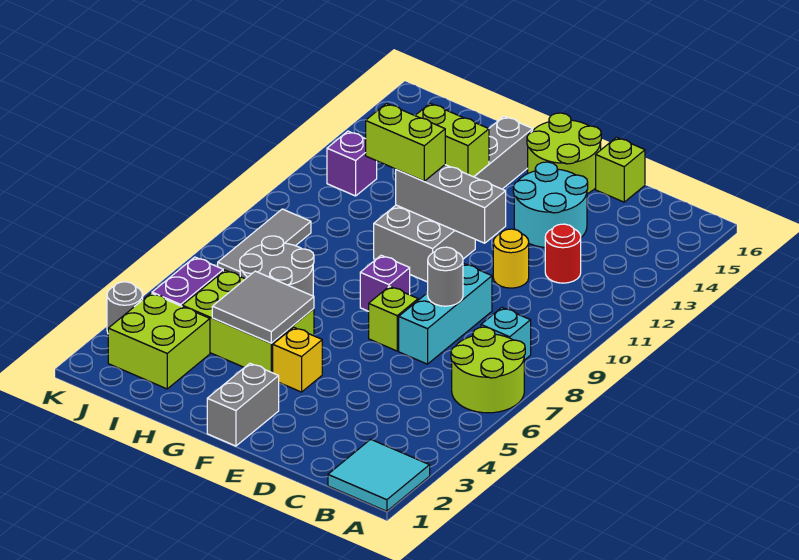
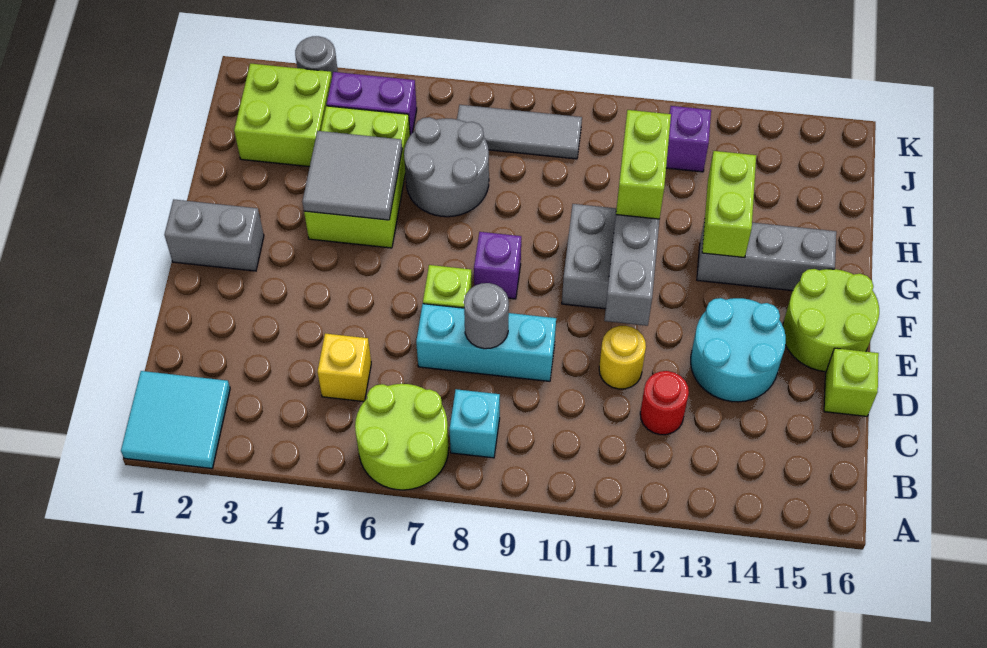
yellow brick F4 level 1 -> yellow brick C5 level 1

